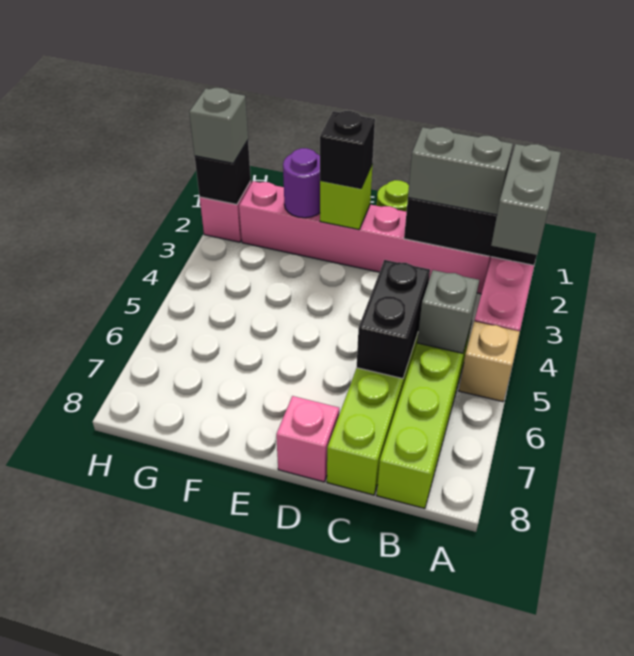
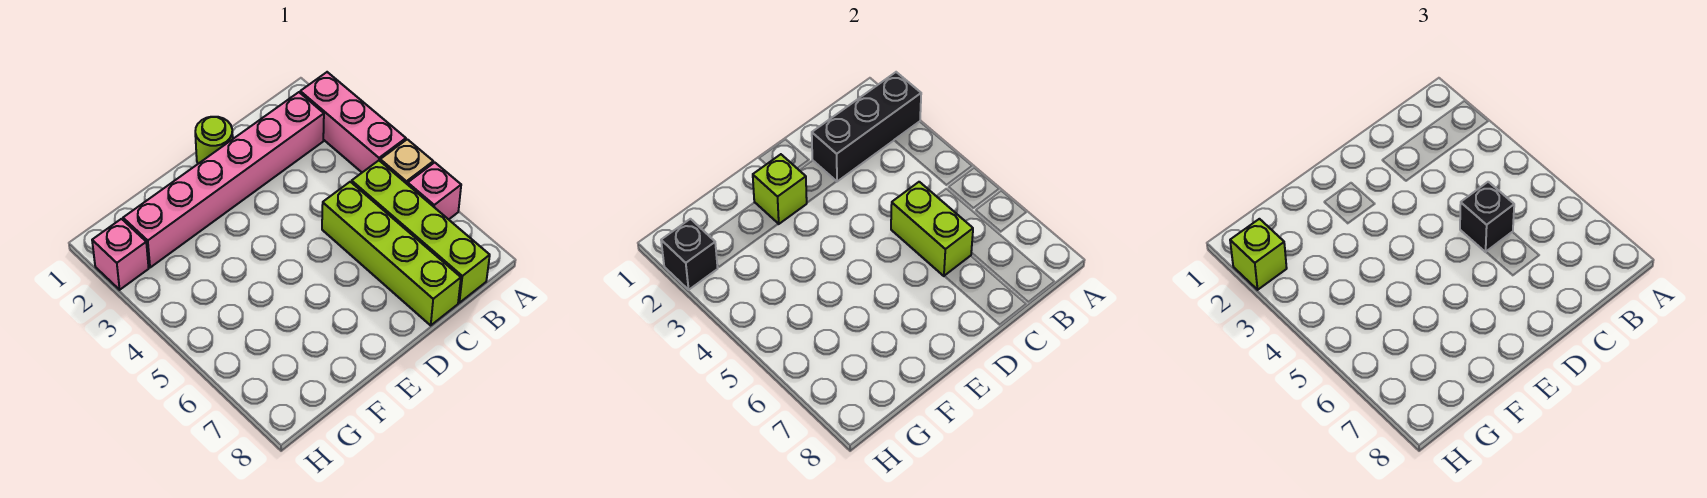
grey brick A2:A3 level 3 -> none
grey brick B2:C2 level 3 -> none
grey brick B5 level 2 -> none
black brick C5:C6 level 2 -> lime brick C5:C6 level 2
pink brick D8 level 1 -> pink brick A6 level 1
black brick E2 level 3 -> black brick C5 level 3
purple round brick F2 level 2 -> none
grey brick H2 level 3 -> lime brick H2 level 3

